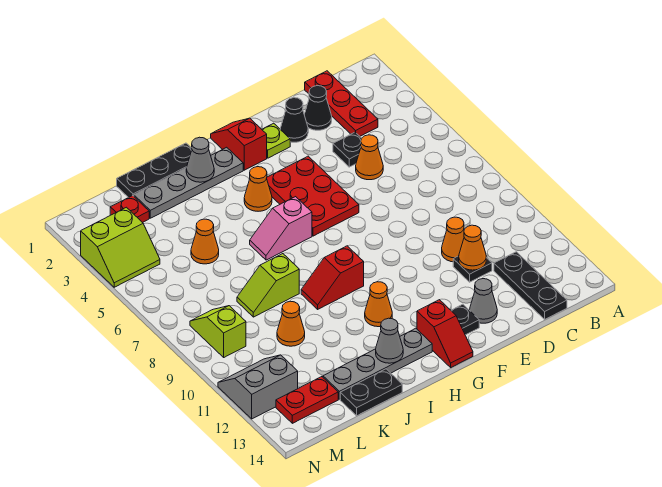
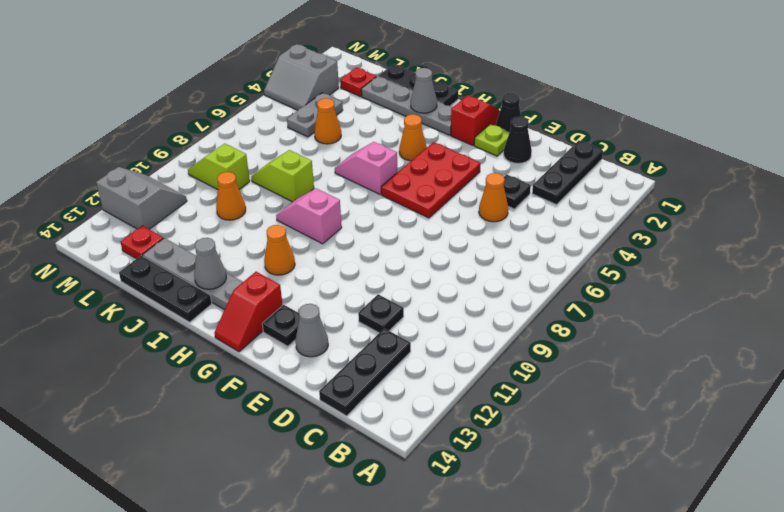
red plate C1:C3 level 1 -> black plate C1:C3 level 1
black cone D2 level 1 -> black cone F1 level 1
orange cone D10 level 1 -> none
orange cone D11 level 2 -> none
red slope H9:I9 level 1 top H -> pink slope H9:I9 level 1 top H
black plate J14:K14 level 1 -> black plate I14:K14 level 1
none -> grey plate L4:L5 level 1
red plate L13:M13 level 1 -> red plate L13 level 1
lime slope M3:N4 level 1 top 3 -> grey slope M3:N4 level 1 top 3
lime slope M8:M9 level 1 top 9 -> lime slope L9:M9 level 1 top L

